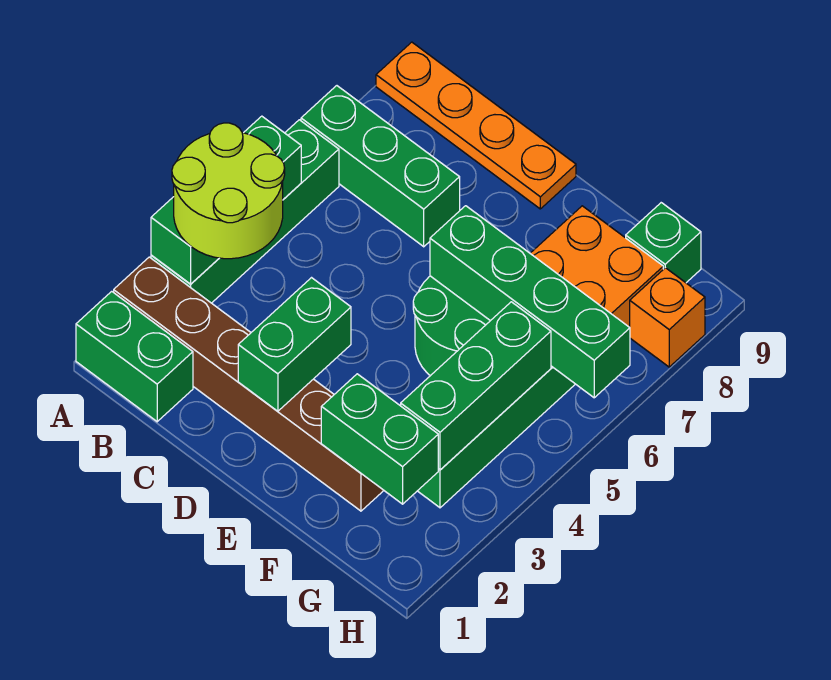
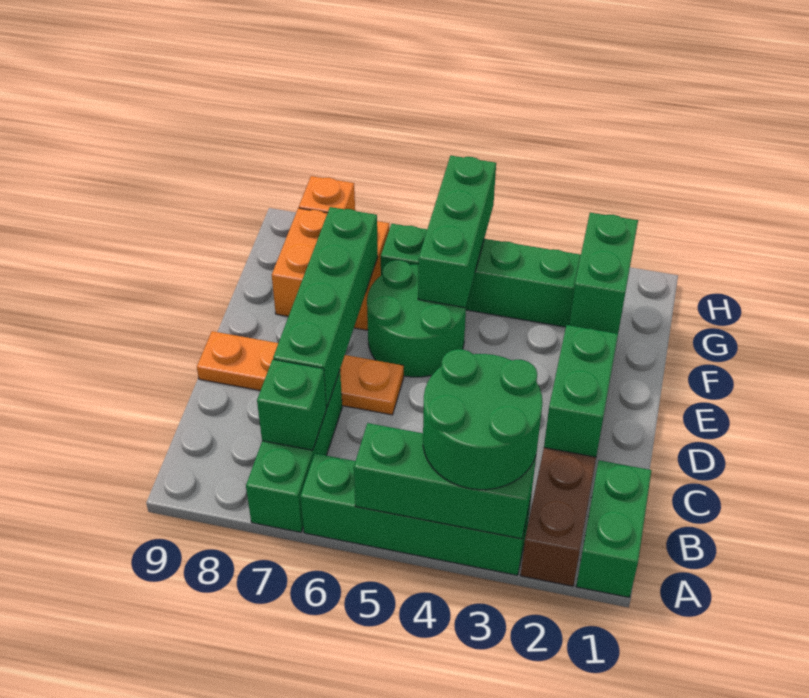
lime round brick A3:B4 level 3 -> green round brick A3:B4 level 3
orange plate A9:D9 level 1 -> orange plate D6:D9 level 1
green brick D2:D3 level 2 -> green brick C2:D2 level 2
green brick E6:H6 level 2 -> green brick C7:F7 level 2
green brick G3:G5 level 2 -> green brick F5:H5 level 2
green brick G9 level 1 -> green brick B7 level 2

